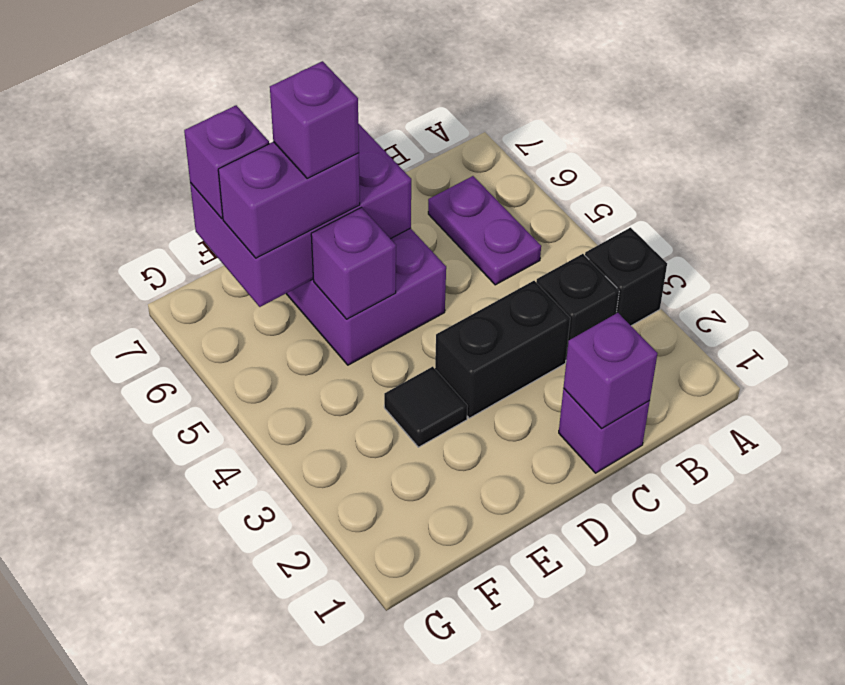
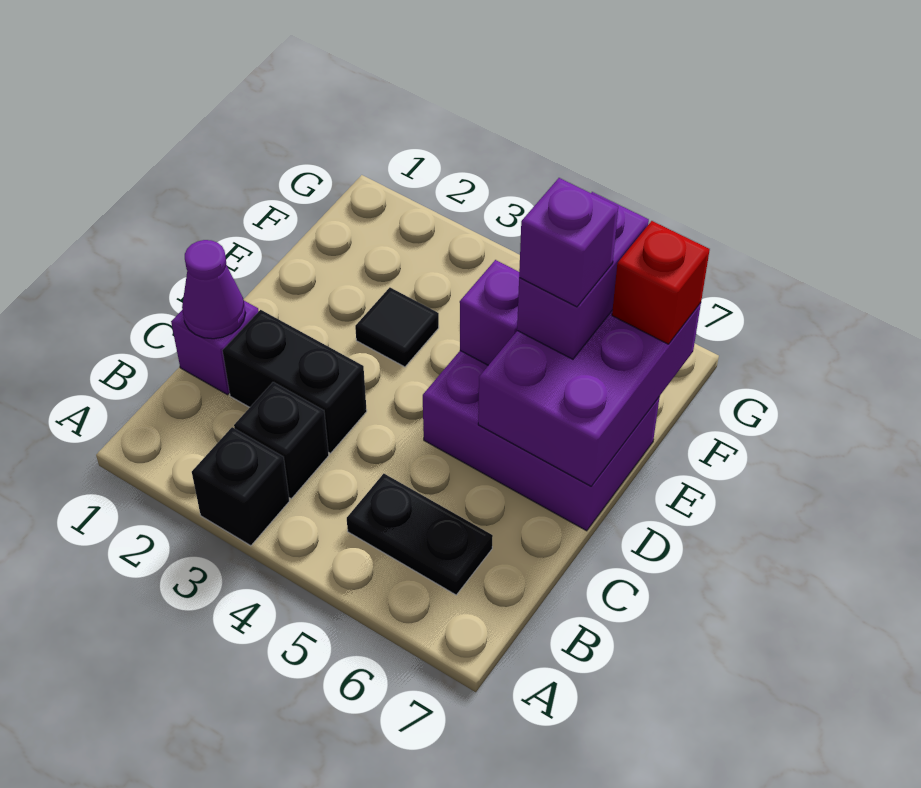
purple plate B5:B6 level 1 -> black plate B5:B6 level 1
purple brick C1 level 2 -> purple cone C1 level 2
black brick C3:D3 level 1 -> black brick C2:C3 level 1
purple brick F7 level 3 -> red brick F7 level 3

